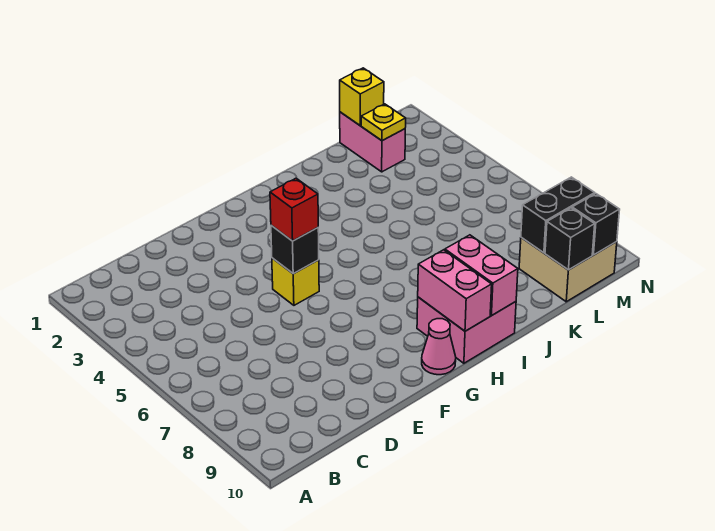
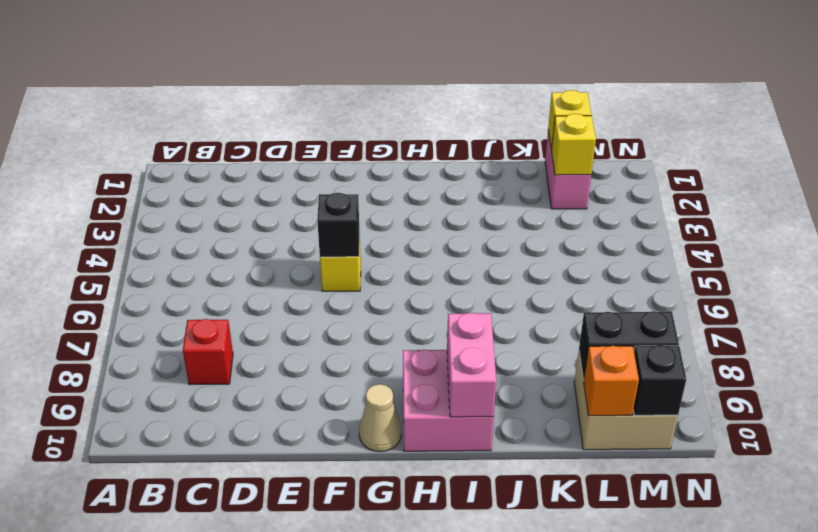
red brick F5 level 3 -> red brick C8 level 1
pink cone G10 level 1 -> tan cone G10 level 1
pink brick H9:H10 level 2 -> none
yellow plate L2 level 2 -> yellow brick L2 level 2
black brick L10 level 2 -> orange brick L10 level 2

